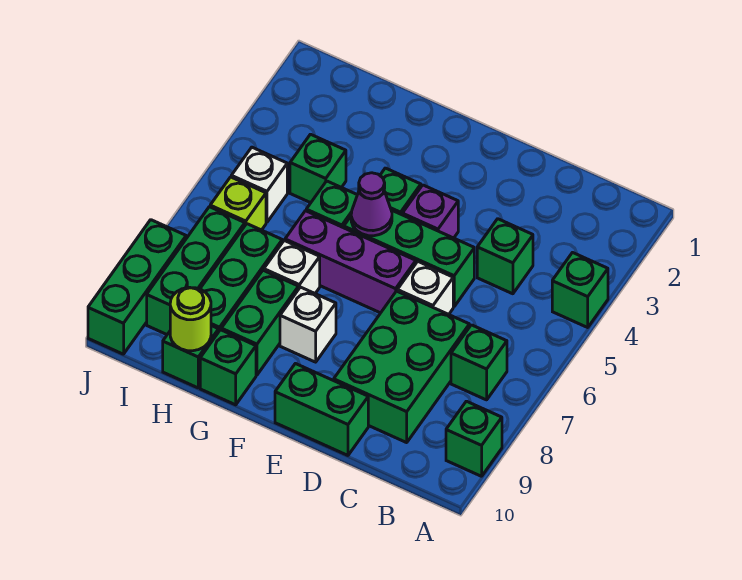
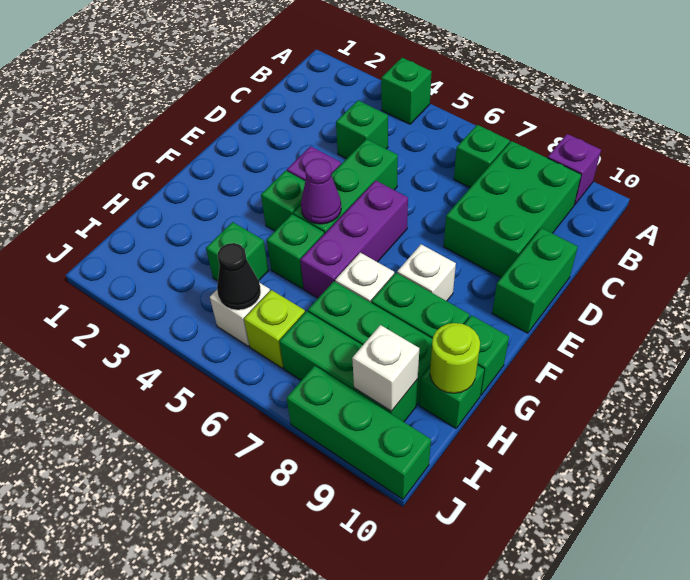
green brick A9 level 1 -> purple brick A9 level 1
green brick C7:D9 level 1 -> green brick B8:D9 level 1
white brick D6 level 1 -> white brick I9 level 2
none -> black cone I5 level 2

